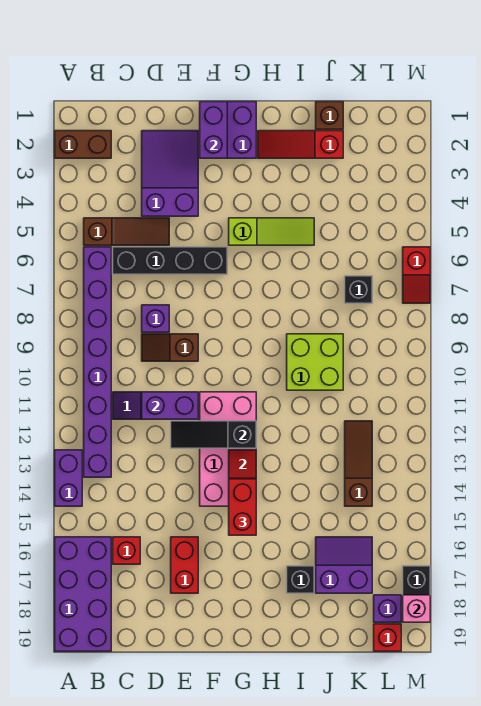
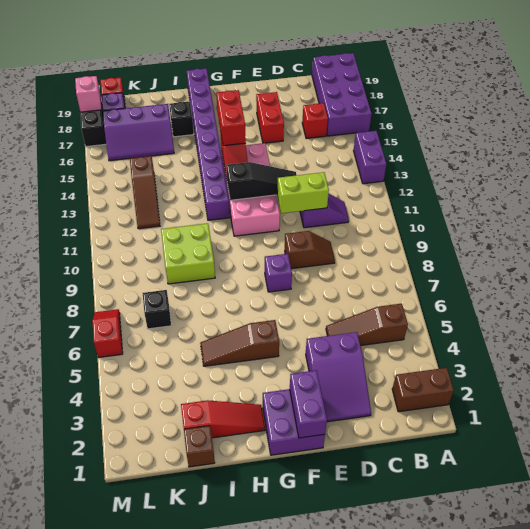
purple brick B6:B13 level 1 -> purple brick H12:H19 level 1
black brick C6:F6 level 1 -> none
purple brick D8 level 1 -> purple brick F8 level 1
purple brick D11:E11 level 2 -> lime brick D11:E11 level 2
lime slope G5:I5 level 1 top G -> brown slope G5:I5 level 1 top G
purple slope J16:K17 level 1 top 17 -> purple slope J16:L17 level 1 top 17

